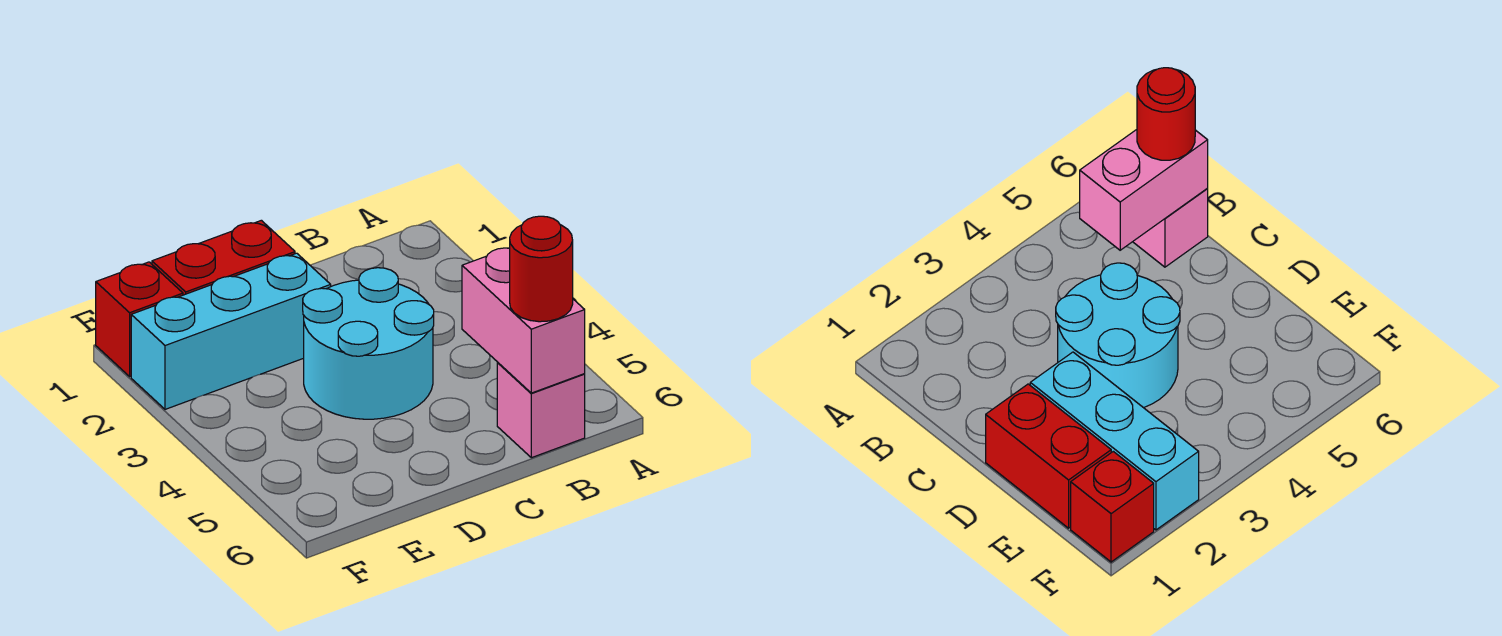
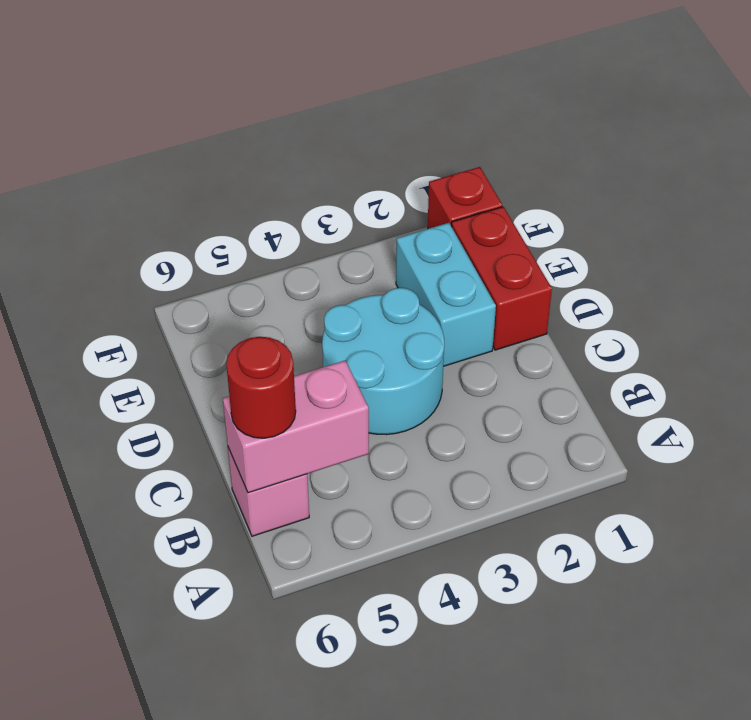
cyan brick D2:F2 level 1 -> cyan brick D2:E2 level 1

